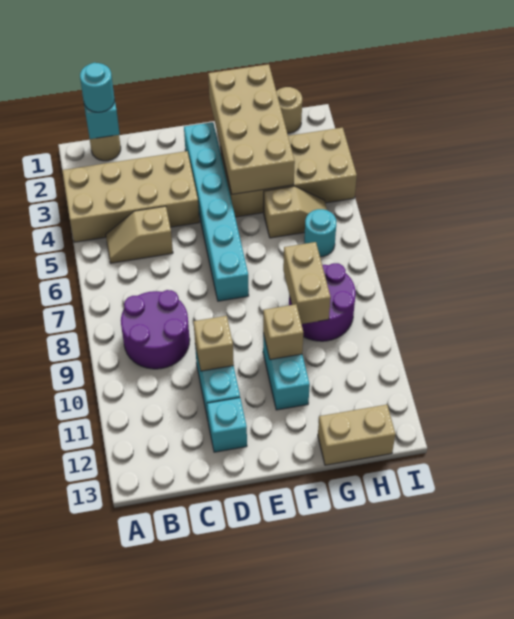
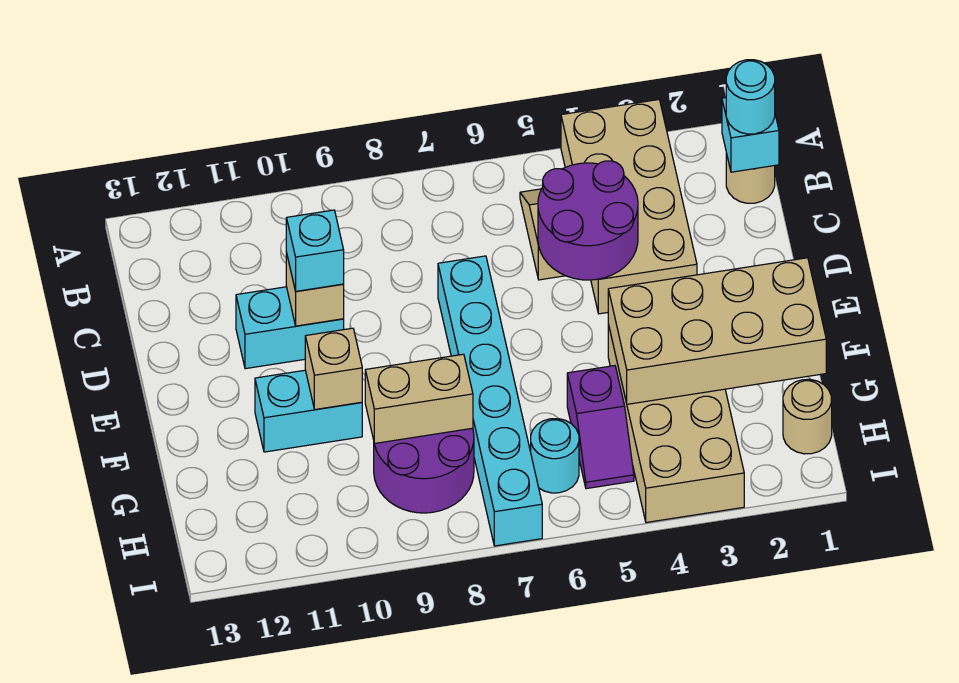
purple round brick B8:C9 level 1 -> purple round brick C4:D5 level 2
cyan brick D12 level 1 -> cyan brick D10 level 3
cyan brick E2:E7 level 1 -> cyan brick D7:I7 level 1
tan slope G5:H5 level 1 top G -> purple slope G5:H5 level 1 top G
tan brick G13:H13 level 1 -> none

